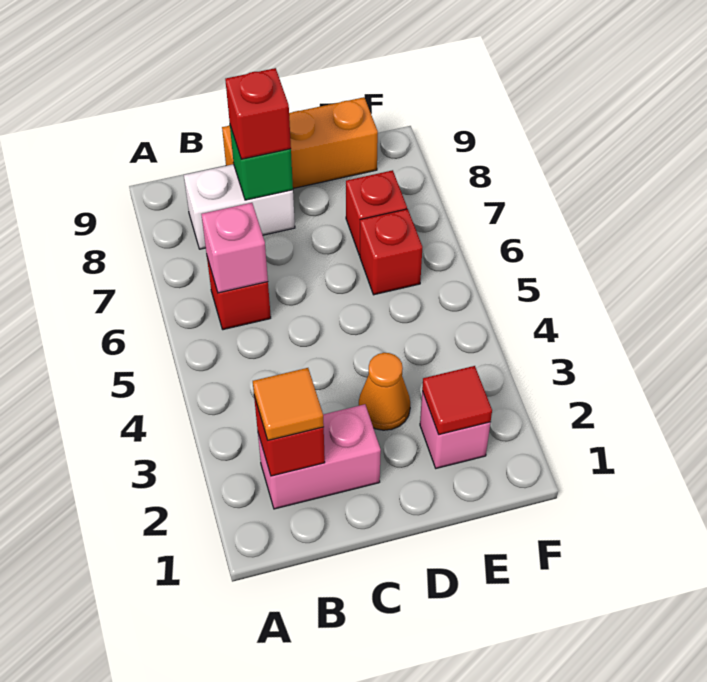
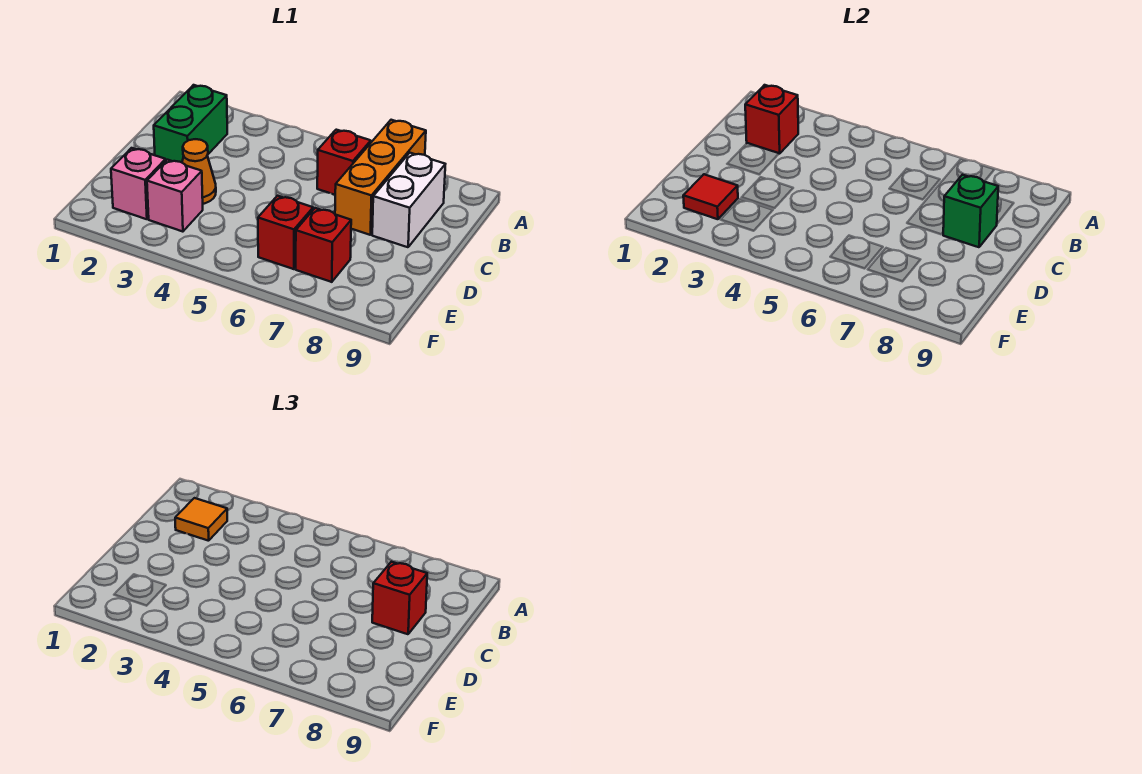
pink brick B2:C2 level 1 -> green brick B2:C2 level 1
pink brick B6 level 2 -> pink brick E3 level 1
orange brick C9:E9 level 1 -> orange brick A7:C7 level 1

